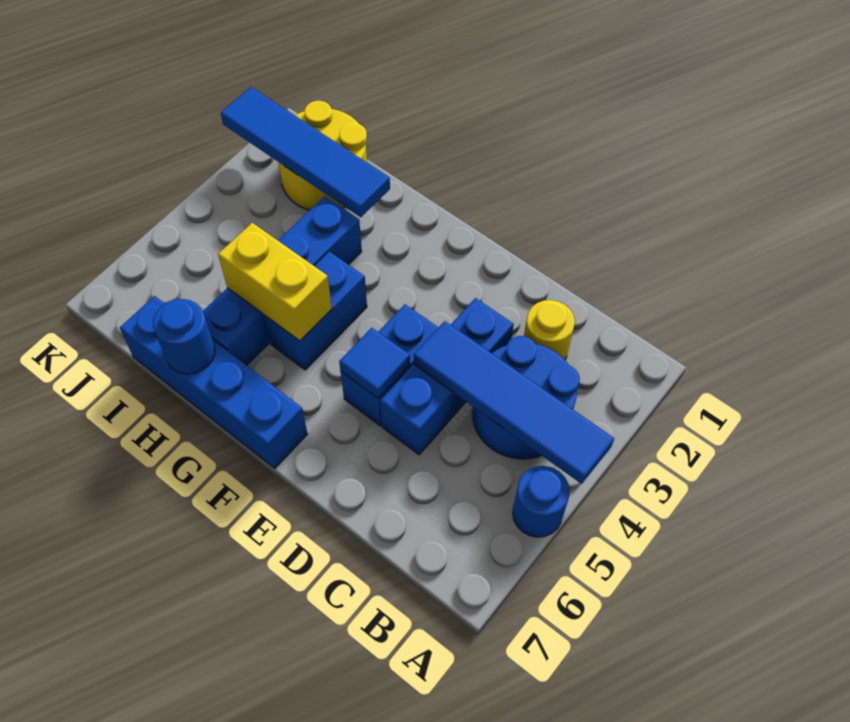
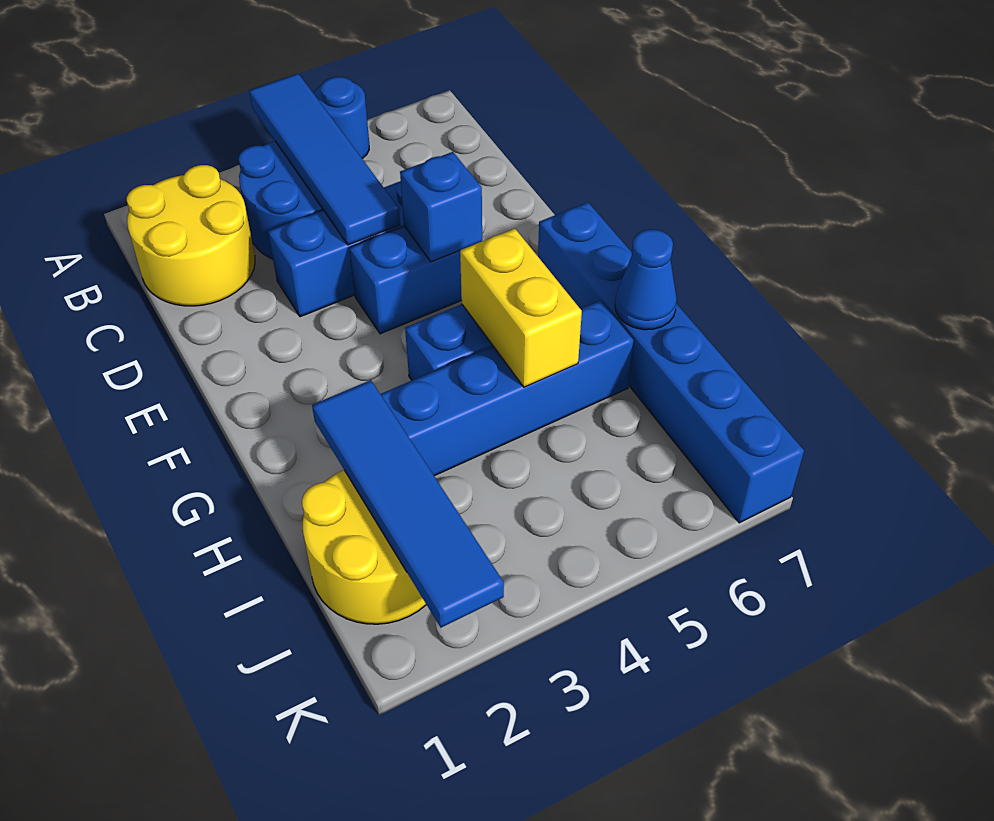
yellow round brick C2 level 1 -> yellow round brick B1:C2 level 1
blue tile E5 level 2 -> blue brick E5 level 2
blue brick F7:I7 level 1 -> blue brick F7:K7 level 1
blue round brick H7 level 2 -> blue cone H7 level 2

